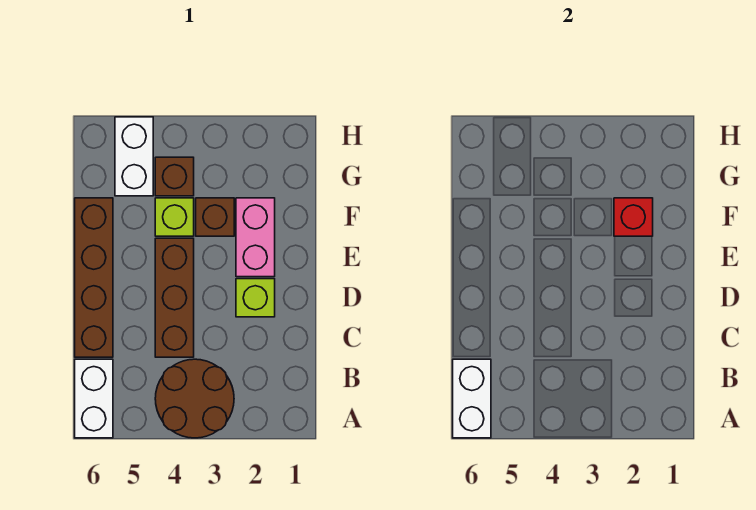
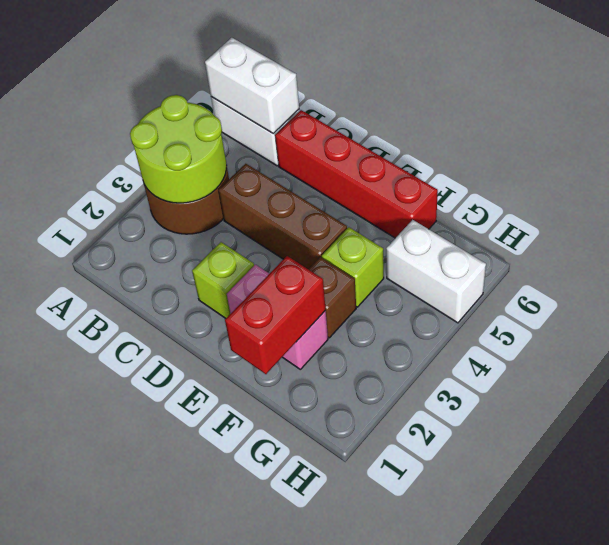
none -> lime round brick A3:B4 level 2
brown brick C6:F6 level 1 -> red brick C6:F6 level 1
red brick F2 level 2 -> red brick F1:F2 level 2
brown brick G4 level 1 -> none

